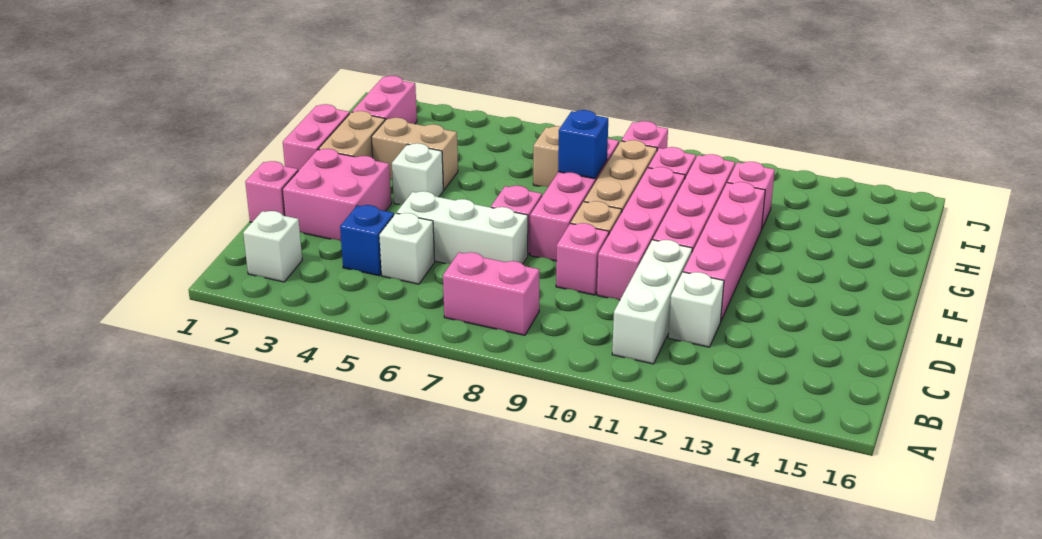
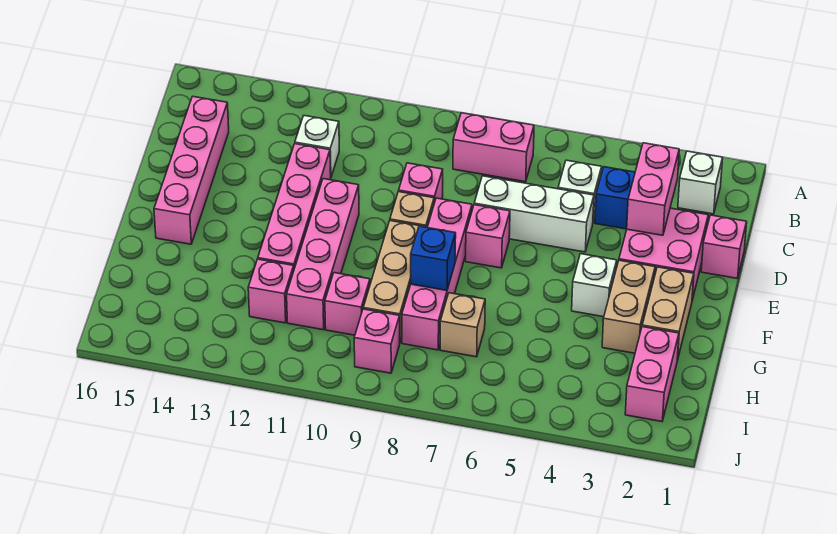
white brick B11:D11 level 1 -> none
pink brick D10:G10 level 1 -> pink brick C15:F15 level 1
pink brick F1:G1 level 1 -> pink brick C3:D3 level 2
tan brick G3:G4 level 1 -> tan brick F3:G3 level 1

